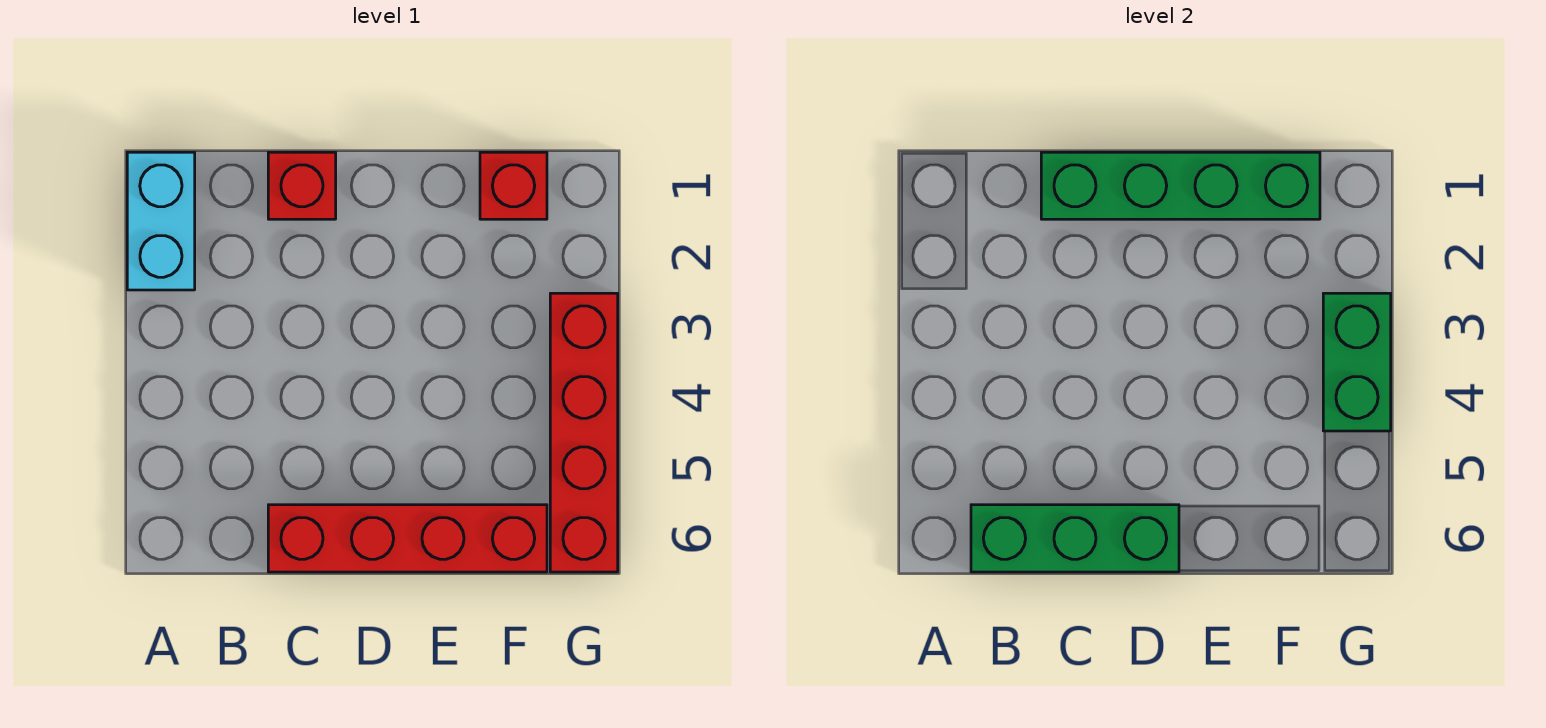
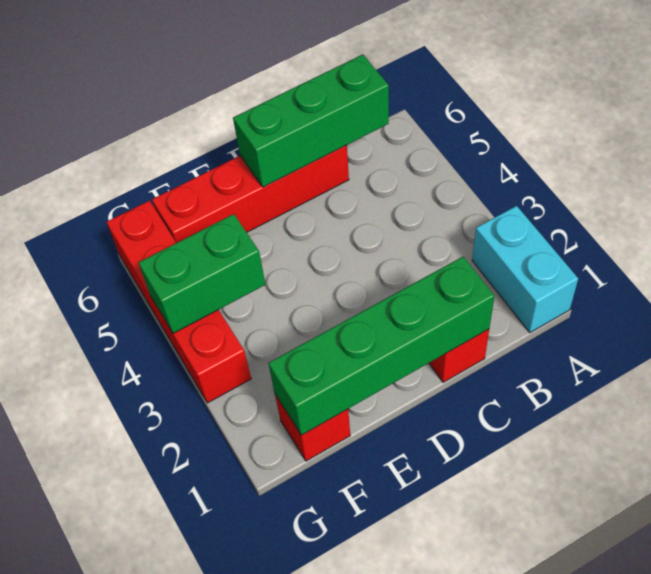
green brick G3:G4 level 2 -> green brick F4:G4 level 2

